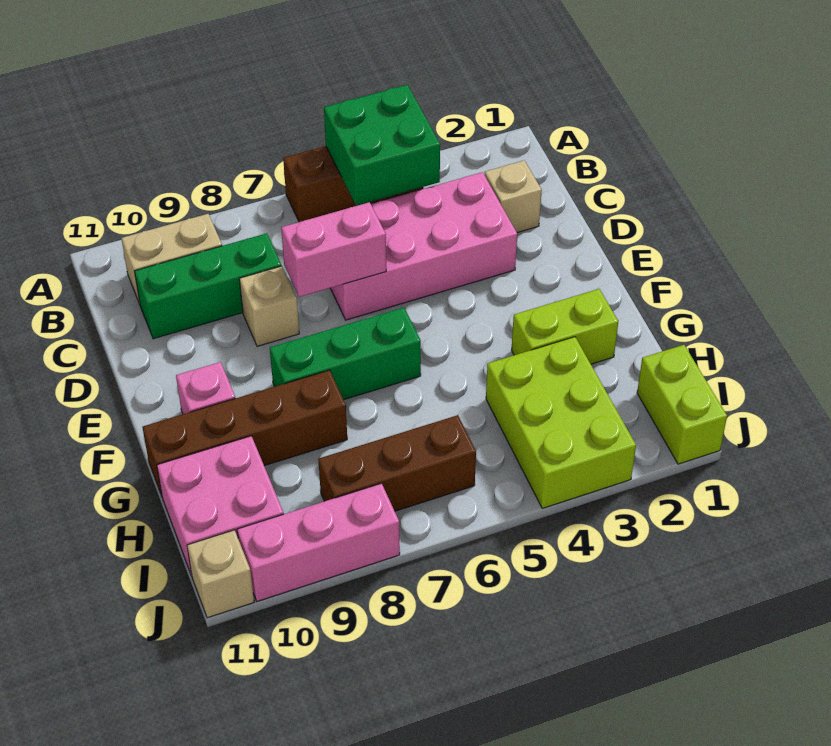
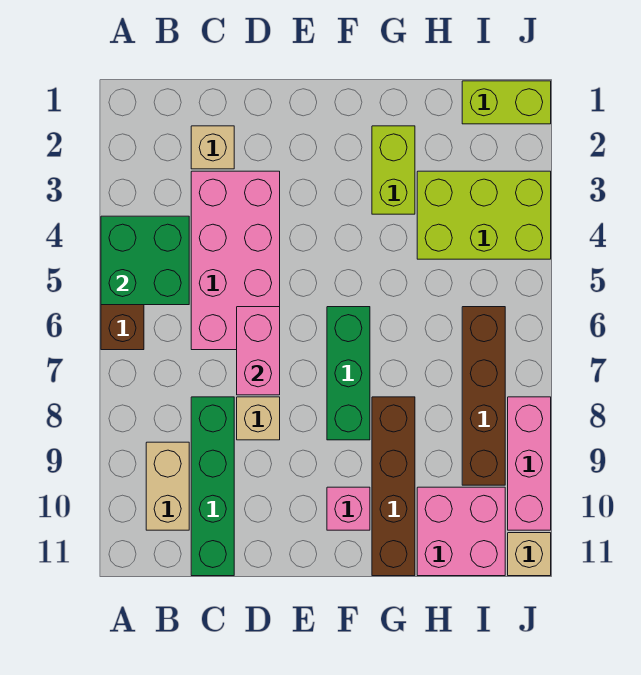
green brick C8:C10 level 1 -> green brick C8:C11 level 1
brown brick I6:I8 level 1 -> brown brick I6:I9 level 1

